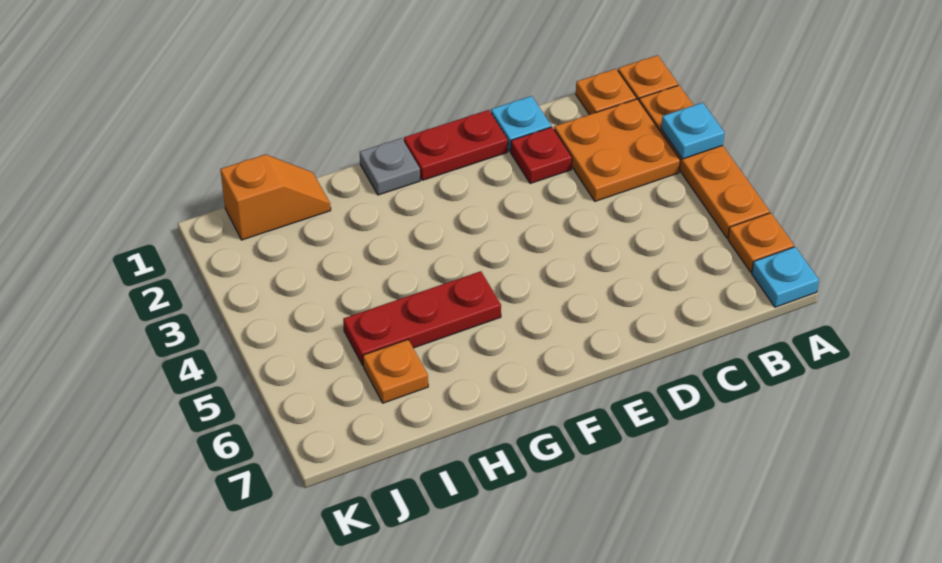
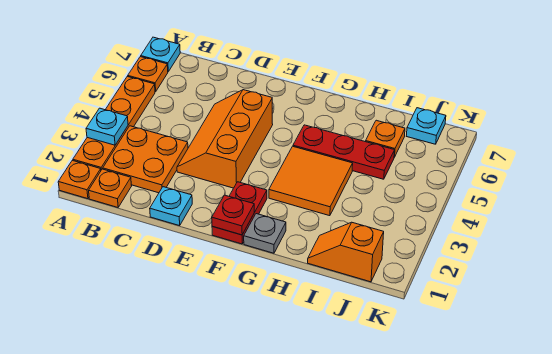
red plate D2 level 1 -> red plate F1 level 2
none -> orange slope D3:E5 level 1 top E
red plate E1:F1 level 1 -> red plate F1:F2 level 1
none -> orange tile G3:H4 level 1
none -> cyan plate J7 level 1

